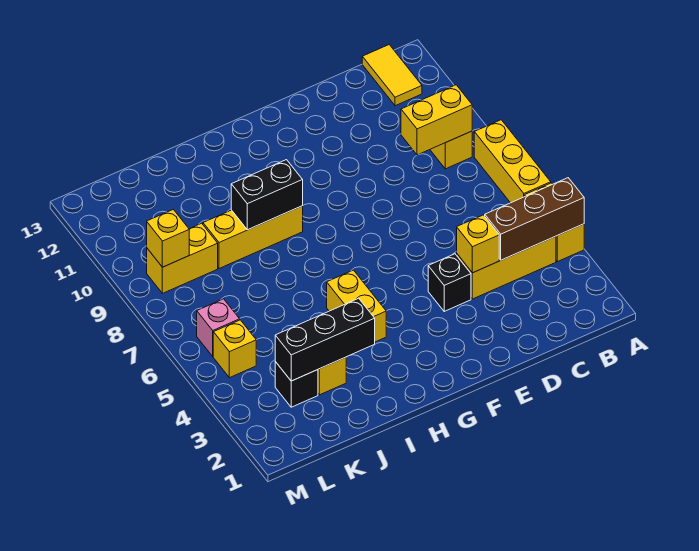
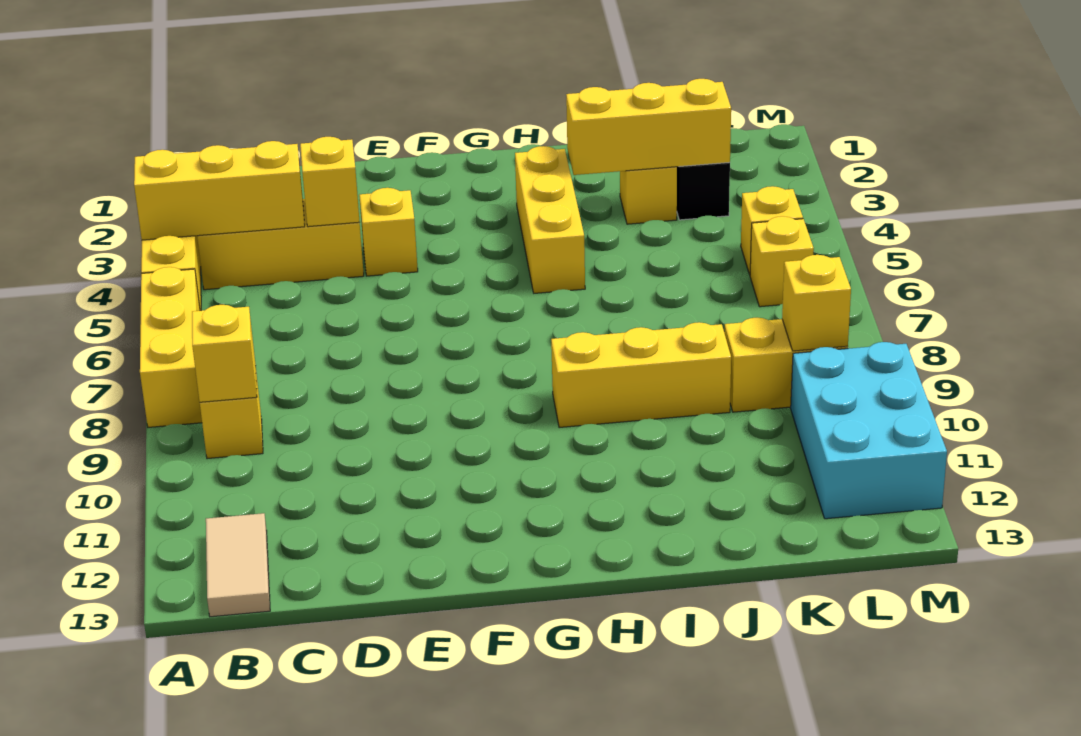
brown brick A4:C4 level 2 -> yellow brick A4:C4 level 2
yellow brick B9:C9 level 2 -> yellow brick B9 level 2
yellow tile B12:B13 level 1 -> tan tile B12:B13 level 1
black brick E4 level 1 -> yellow brick E4 level 1
yellow brick H4:H5 level 1 -> yellow brick H3:H5 level 1
black brick H9:I9 level 2 -> none
black brick I3:K3 level 2 -> yellow brick I3:K3 level 2
pink brick L6 level 1 -> yellow brick L6 level 1
none -> cyan brick L10:M12 level 1

